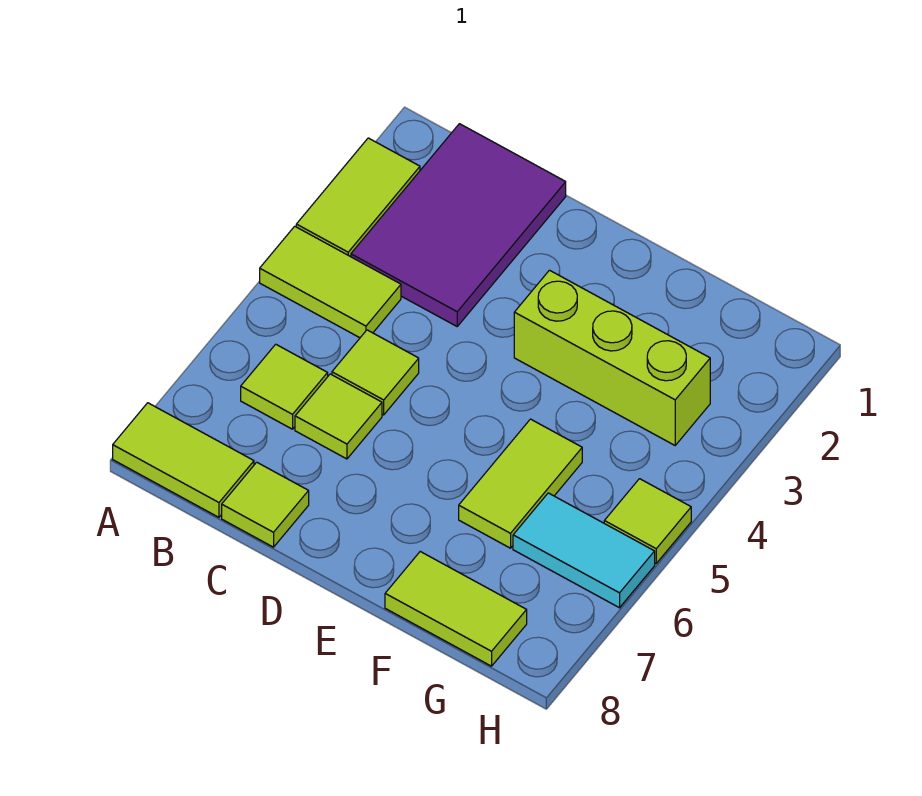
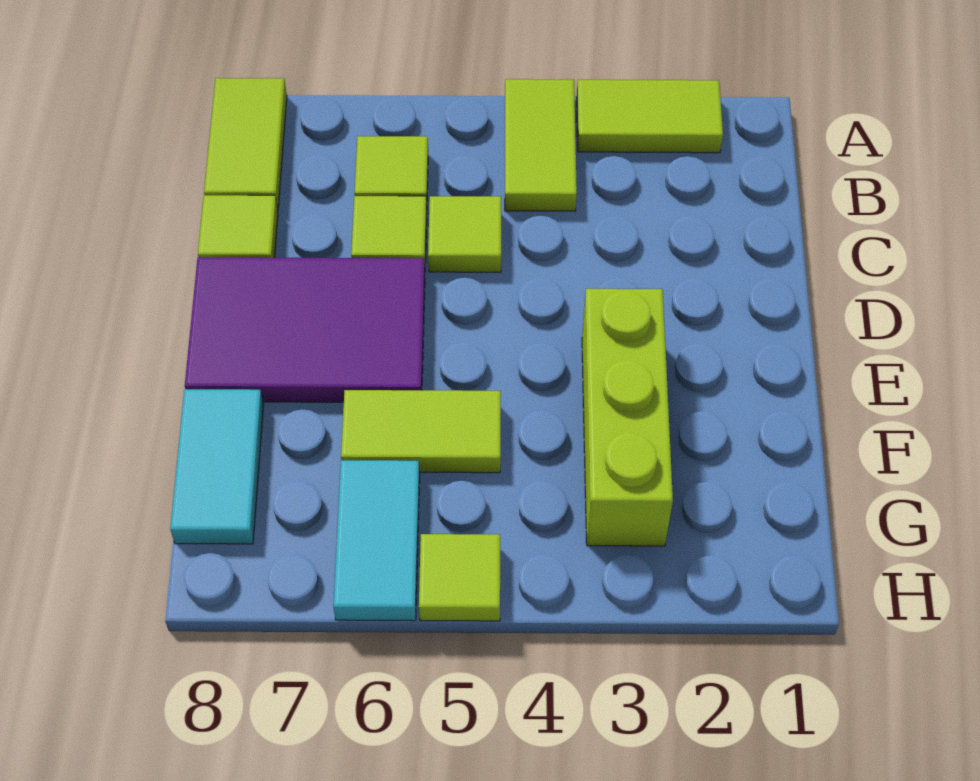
purple tile B1:C3 level 1 -> purple tile D6:E8 level 1
lime tile F8:G8 level 1 -> cyan tile F8:G8 level 1

